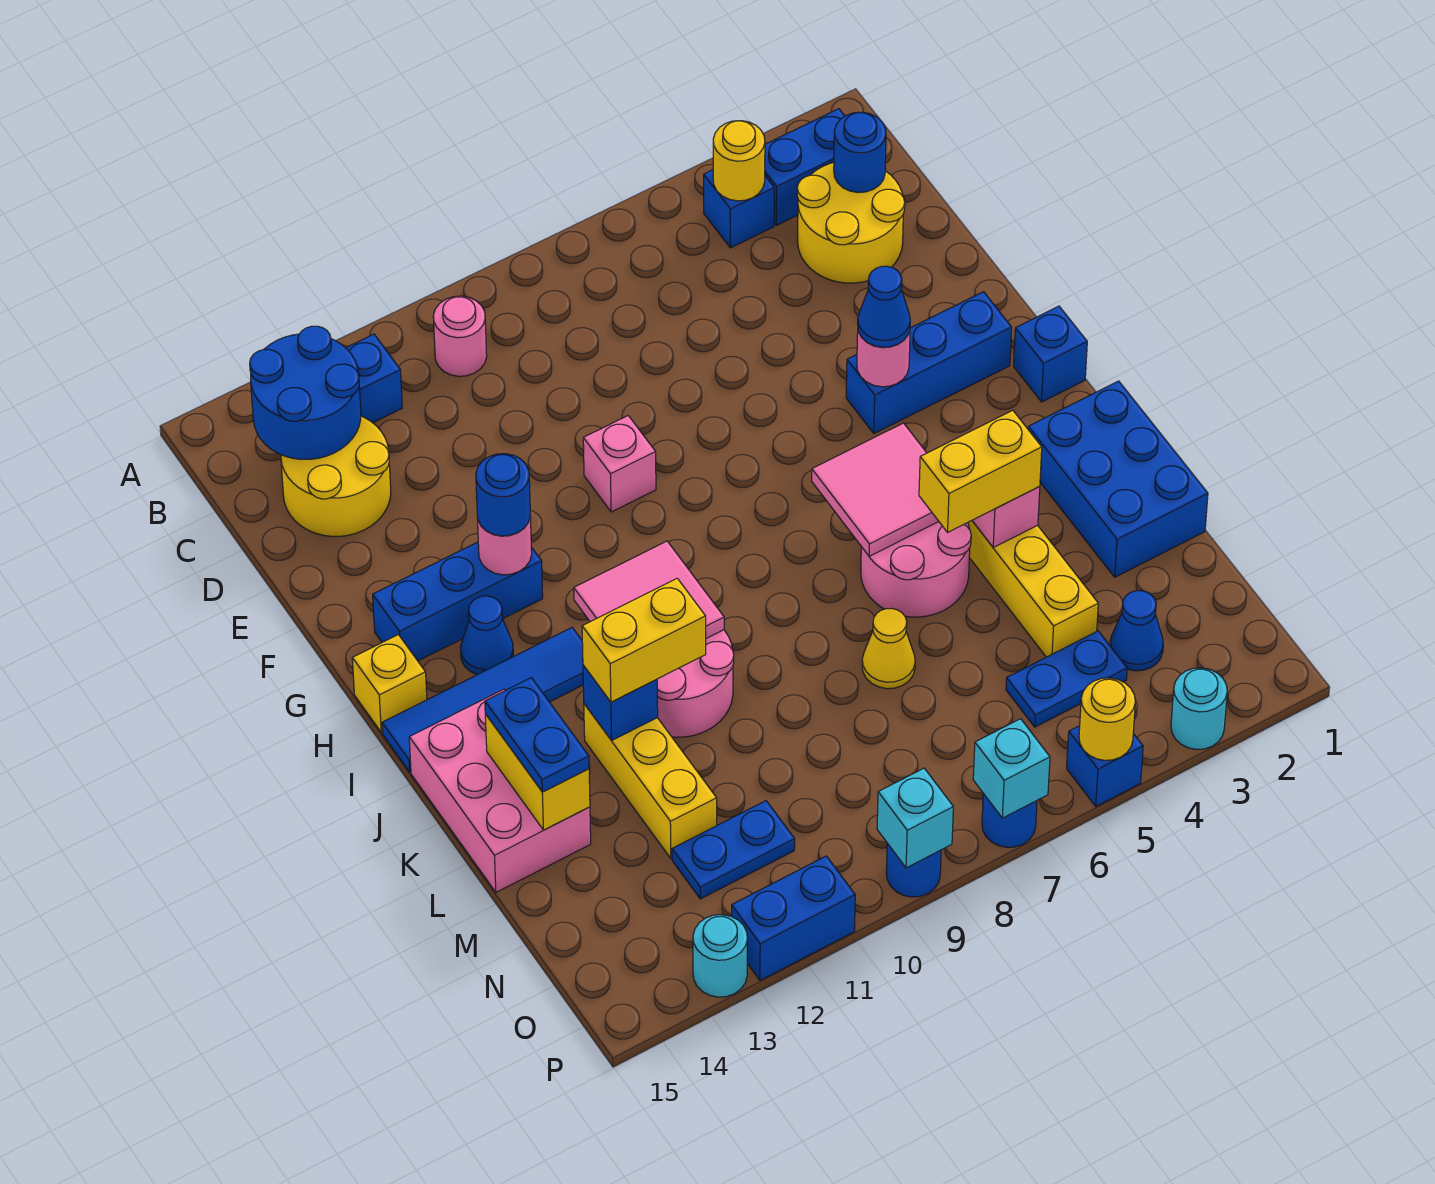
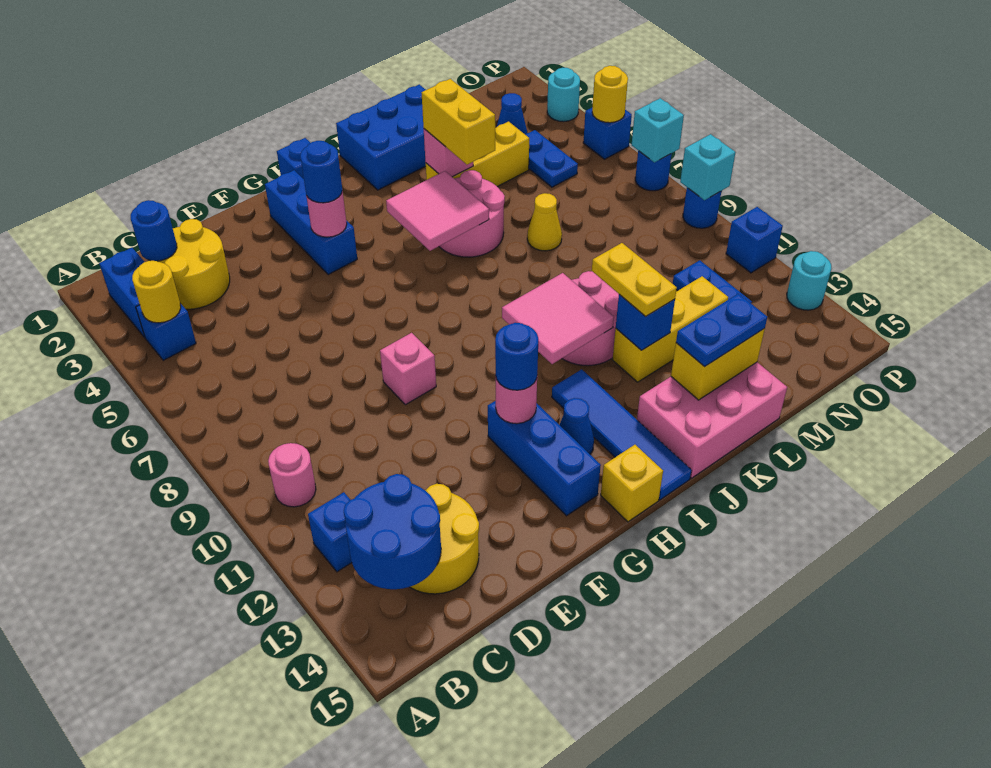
blue cone G4 level 3 -> blue round brick G4 level 3
yellow brick K11:K12 level 3 -> yellow plate K11:K12 level 3
blue brick P11:P12 level 1 -> blue brick P11 level 1

